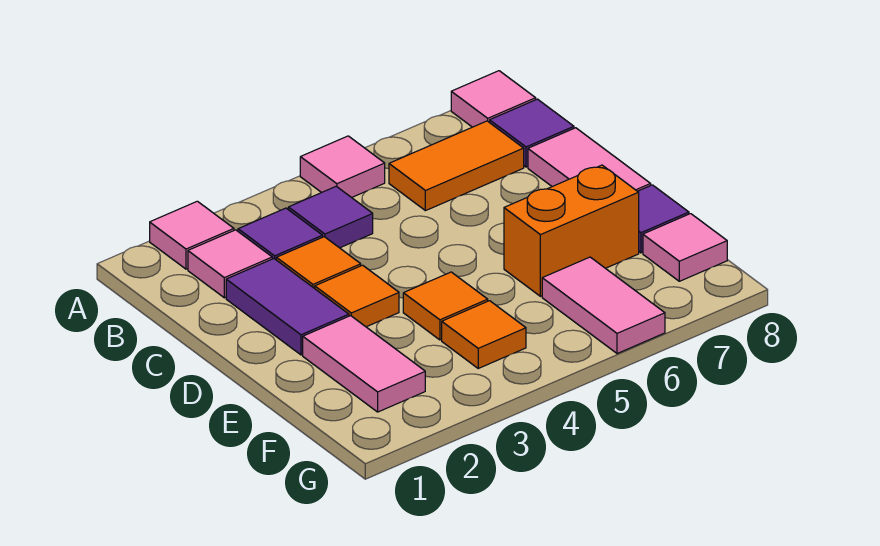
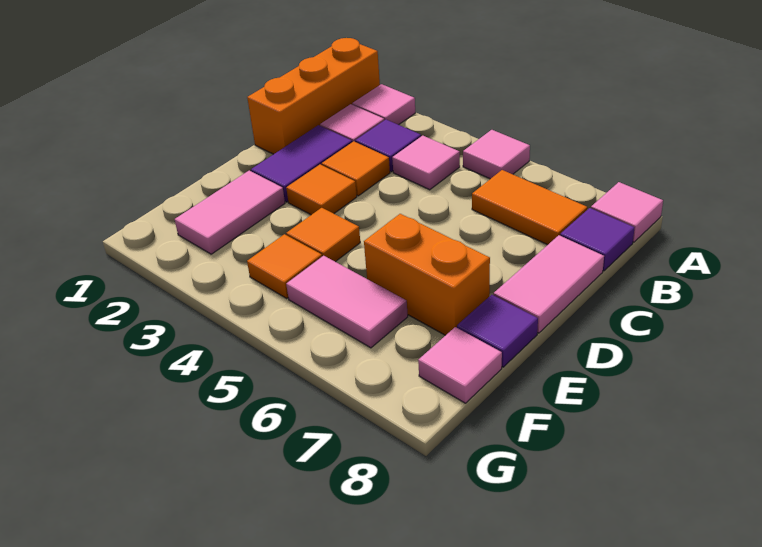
none -> orange brick A1:C1 level 1
purple tile B4 level 1 -> pink tile B4 level 1
pink tile F6:G6 level 1 -> pink tile F5:F6 level 1

